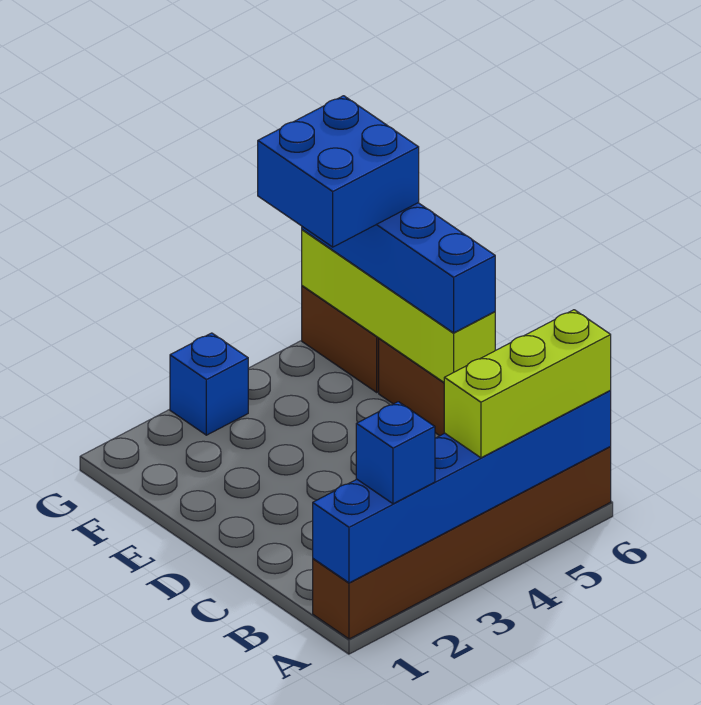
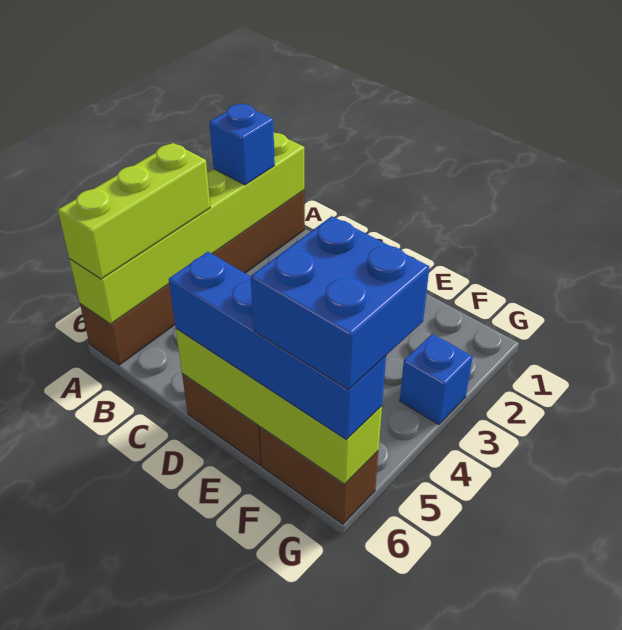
blue brick A1:A6 level 2 -> lime brick A1:A6 level 2

